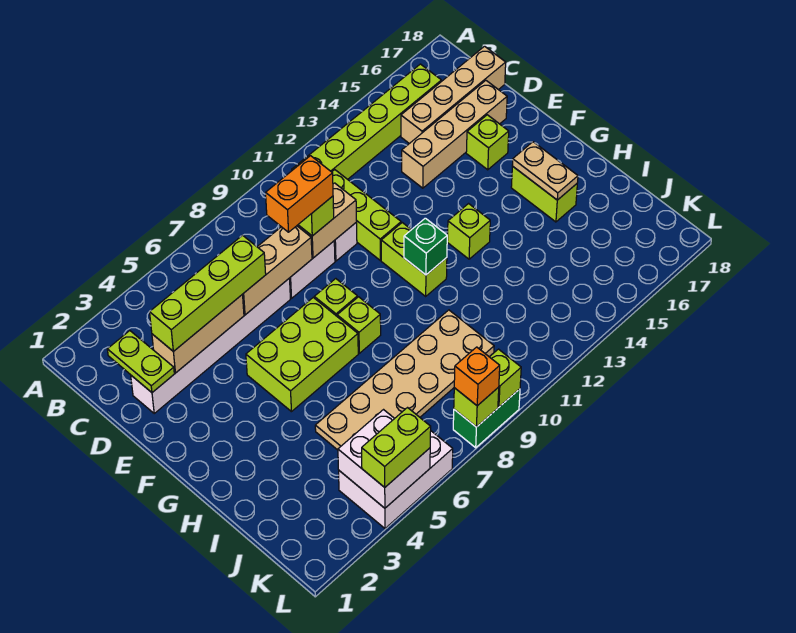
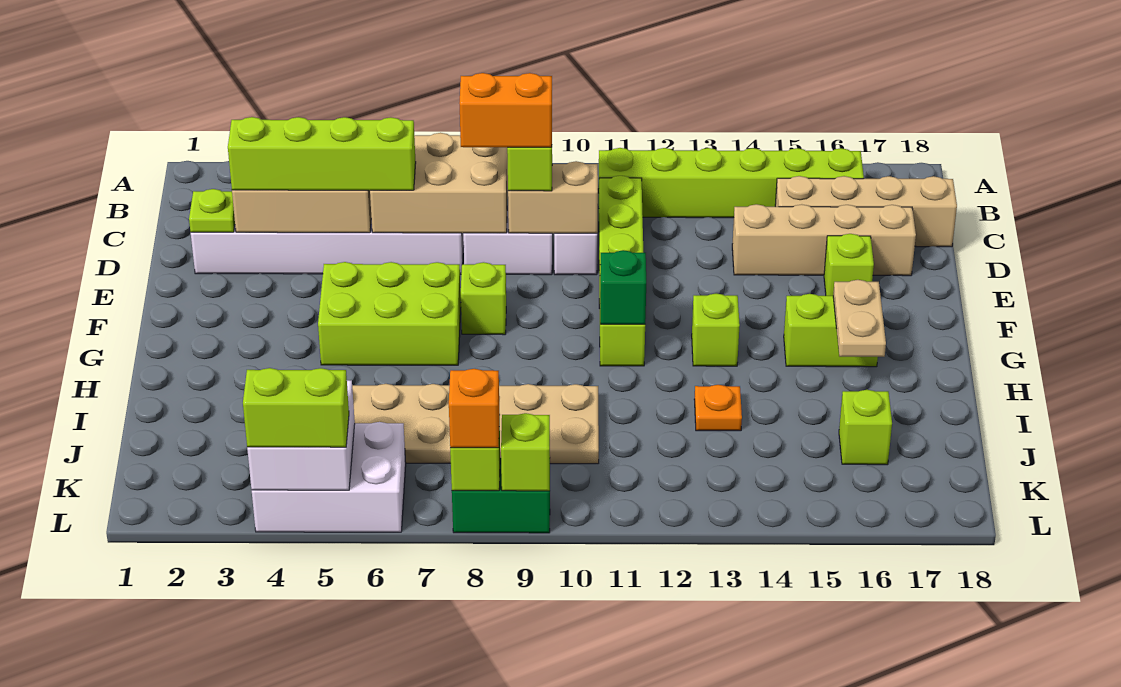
lime plate C2:D2 level 2 -> lime plate D2 level 2
tan brick D6:D8 level 2 -> tan brick C6:D8 level 2
lime brick G8 level 1 -> lime brick J16 level 1
lime brick G16:H16 level 1 -> lime brick G15:G16 level 1
none -> orange plate I13 level 1

